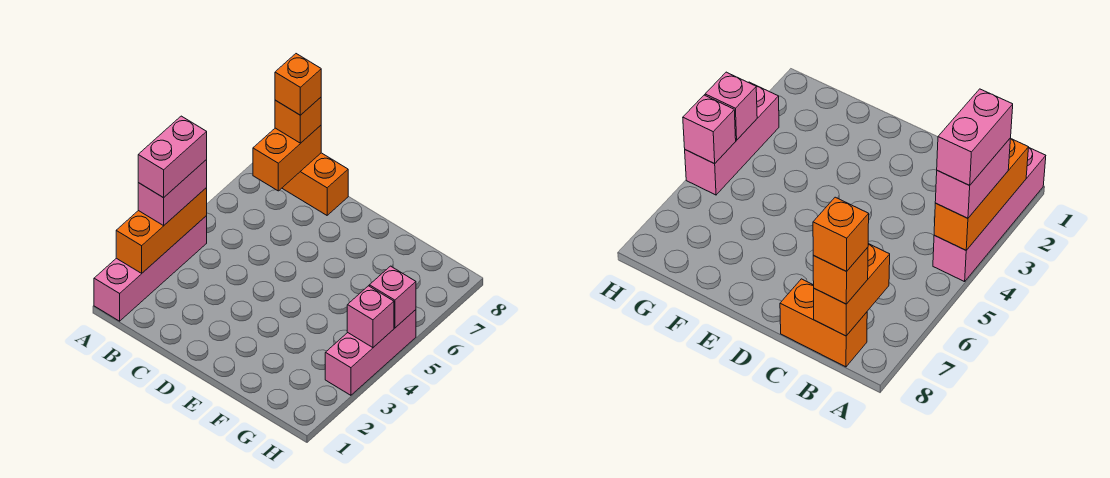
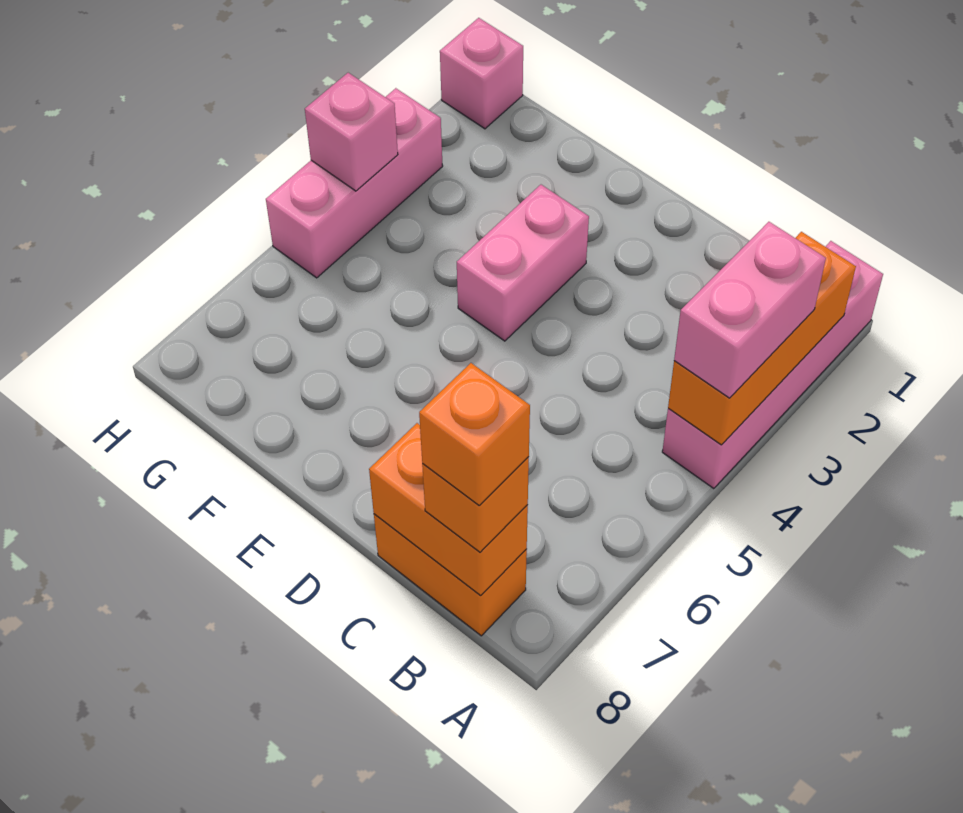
pink brick A3:A4 level 4 -> pink brick E3:E4 level 1
orange brick B7:B8 level 2 -> orange brick B8:C8 level 2
pink brick H5 level 2 -> pink brick H1 level 1

